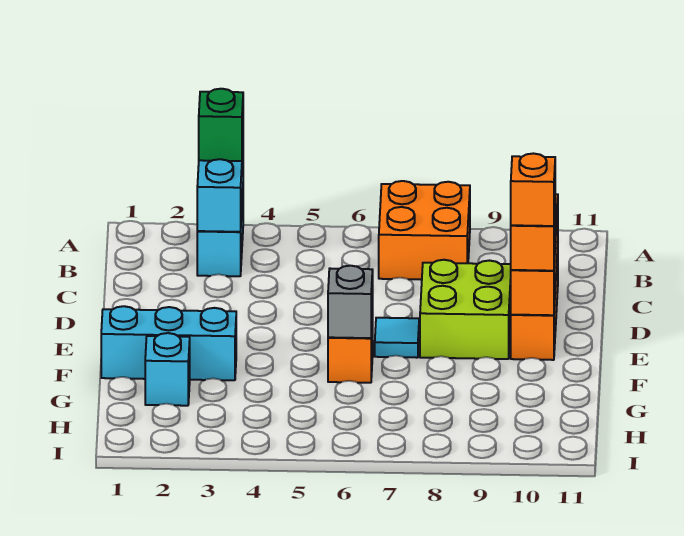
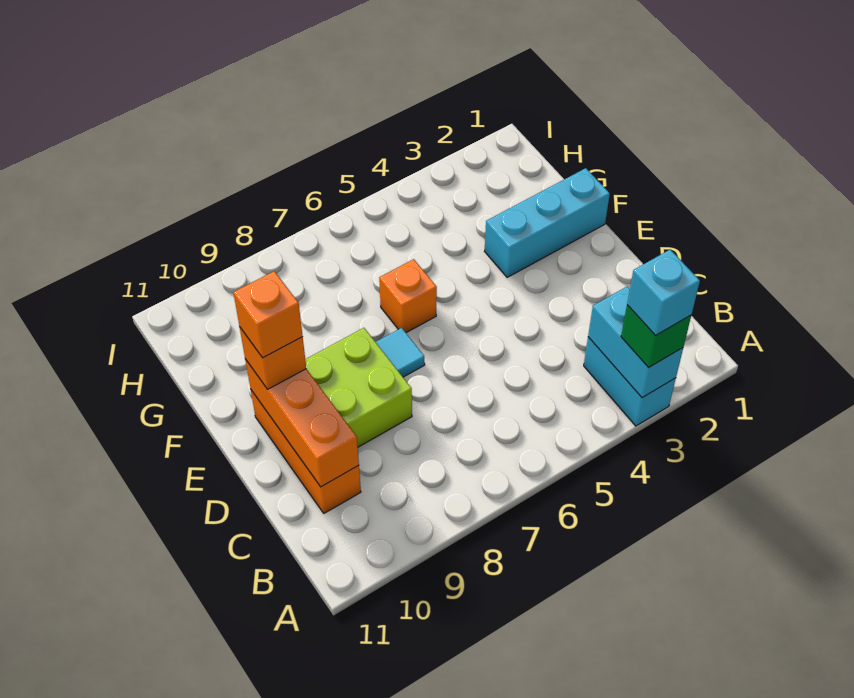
orange brick A7:B8 level 1 -> none
grey brick F6 level 2 -> none
cyan brick G2 level 1 -> cyan brick A3 level 4

